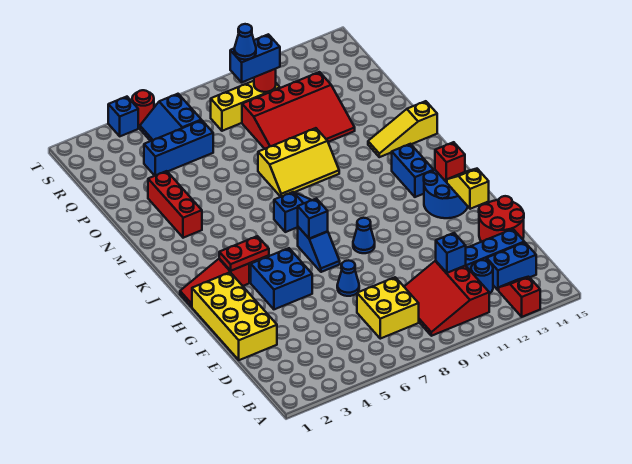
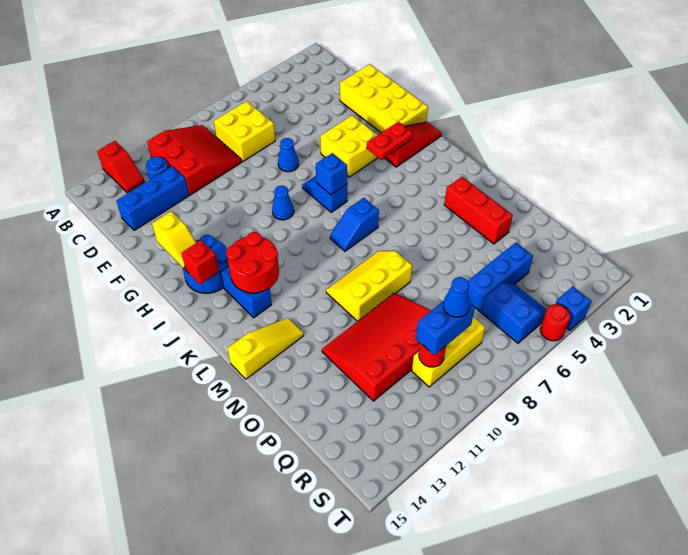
blue brick C13:C14 level 1 -> none
blue brick D11 level 2 -> none
red round brick E14:F15 level 1 -> red round brick J12:K13 level 2
blue brick G4:H5 level 1 -> yellow brick G4:H5 level 1

